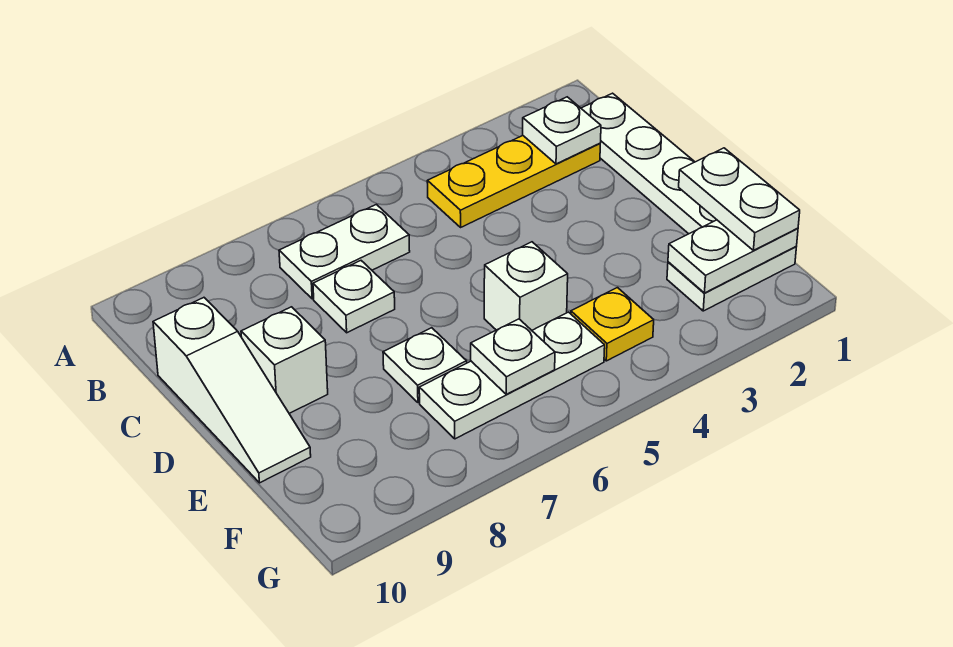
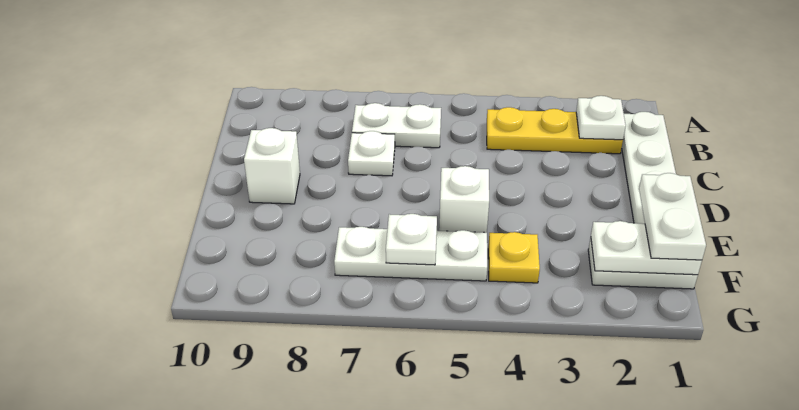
white slope C10:E10 level 1 top C -> none
white plate E7 level 1 -> none

